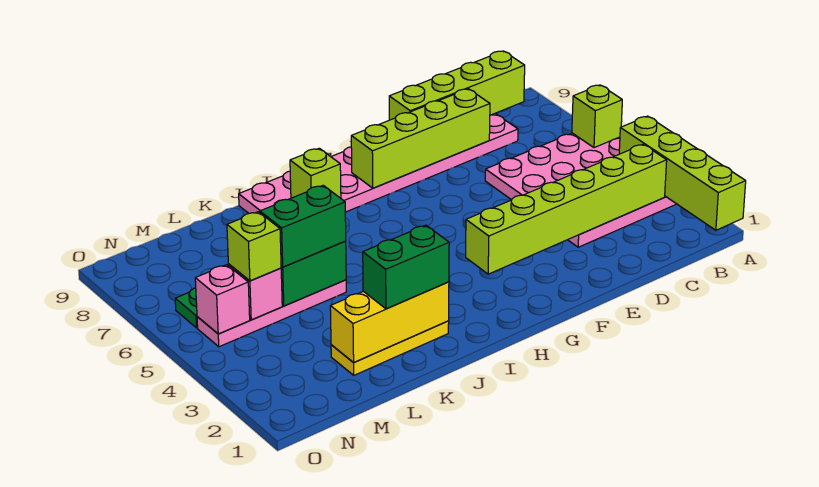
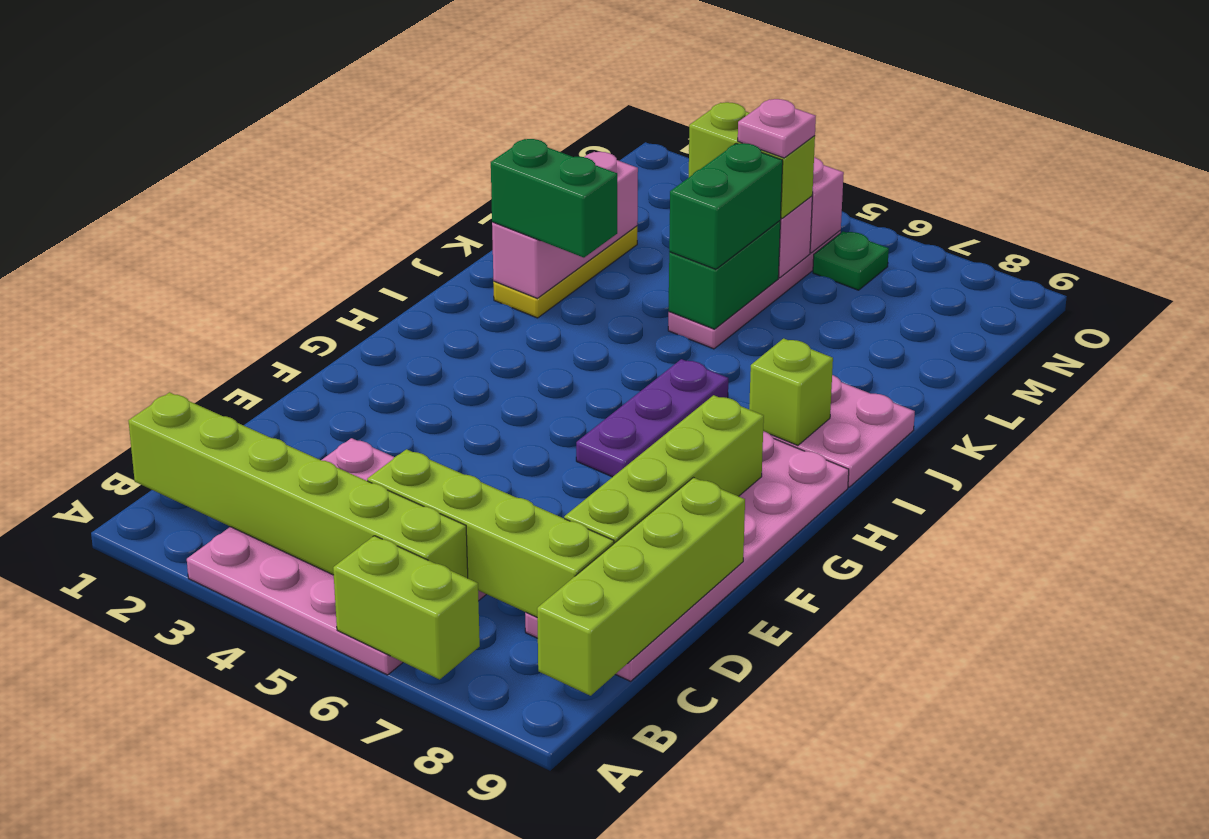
lime brick A1:A4 level 2 -> lime brick C5:C8 level 2
lime brick A6 level 2 -> lime brick A6:A7 level 2
lime brick B3:G3 level 2 -> lime brick B1:B6 level 2
none -> purple plate G6:I6 level 1
yellow brick J2:L2 level 2 -> pink brick J2:L2 level 2
green brick J2:K2 level 3 -> green brick J2:J3 level 3
lime brick M5 level 3 -> lime brick M4:M5 level 3
none -> pink plate M5 level 4

